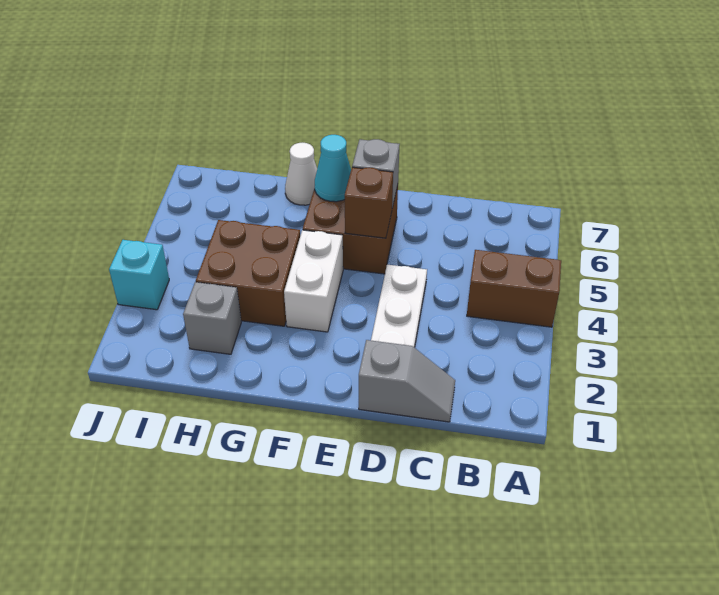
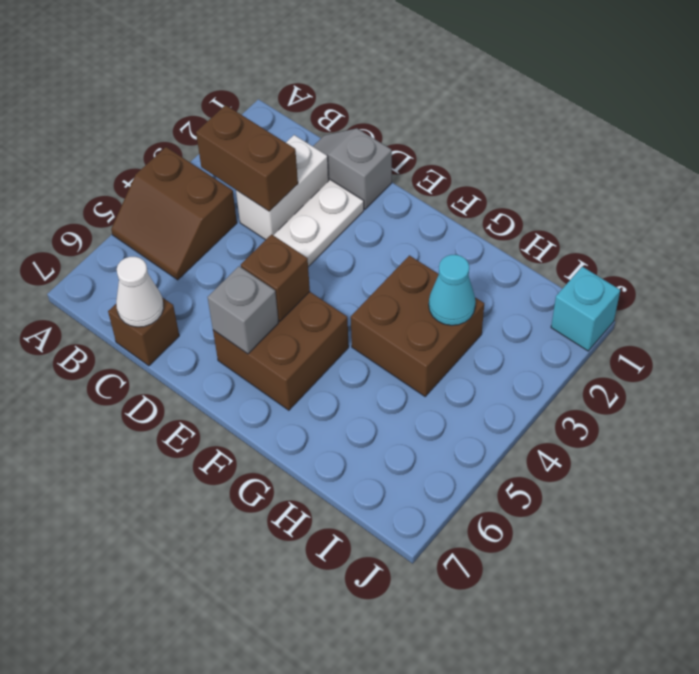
none -> brown brick B3:C3 level 2
none -> brown brick C7 level 1
white brick F3:F4 level 1 -> white brick C2:C3 level 1
cyan cone F6 level 2 -> cyan cone H3 level 2
white cone G7 level 1 -> white cone C7 level 2
grey brick H2 level 1 -> none
cyan brick J3 level 1 -> cyan brick J1 level 1

